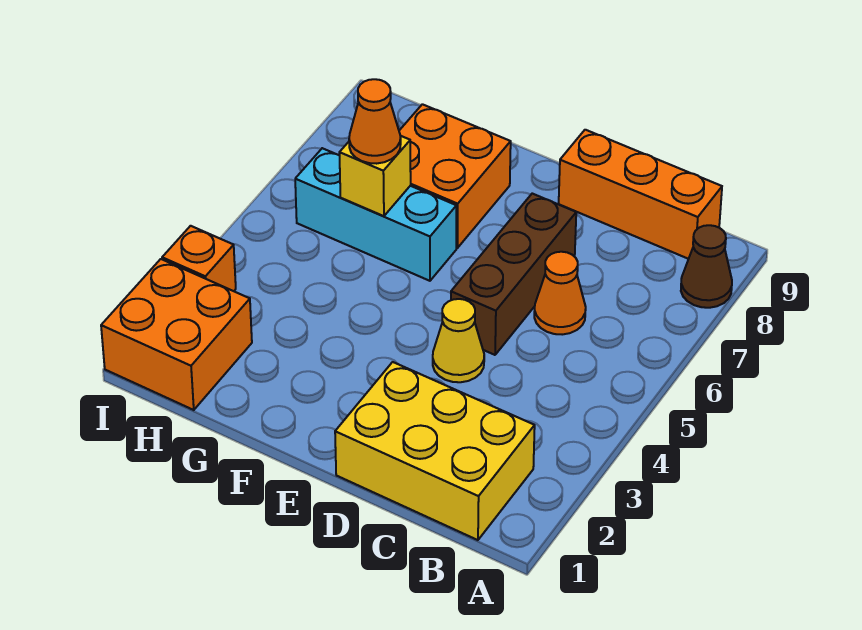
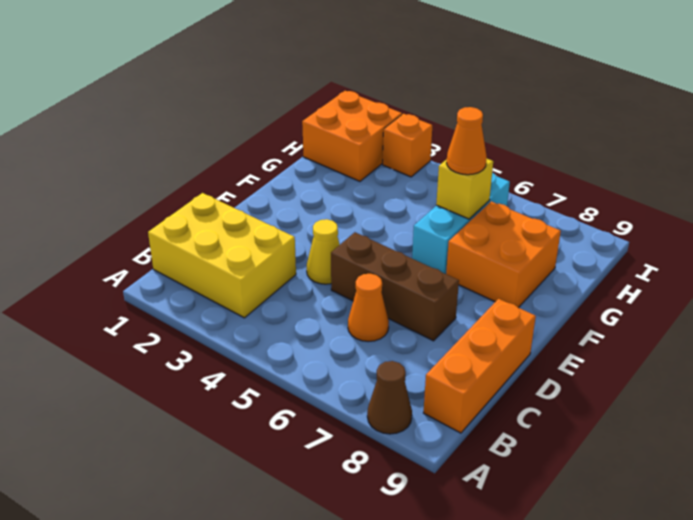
yellow brick B1:D2 level 1 -> yellow brick B1:C3 level 1

